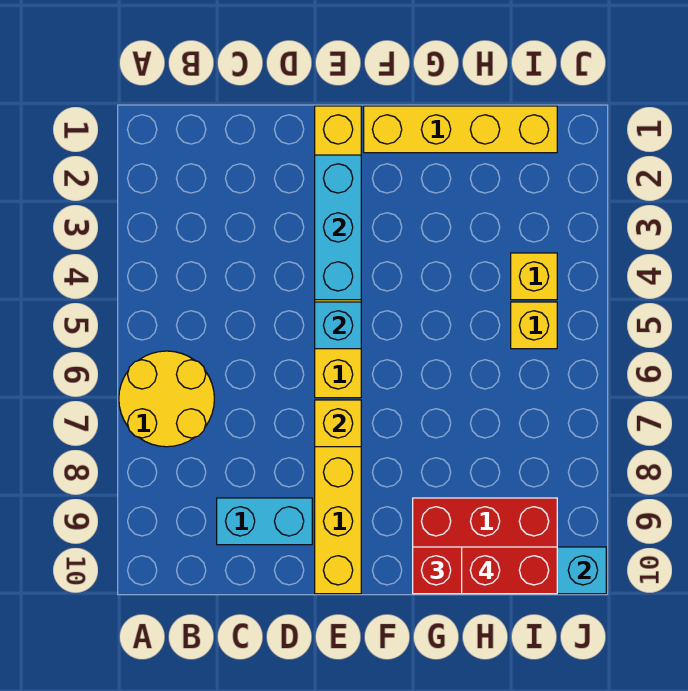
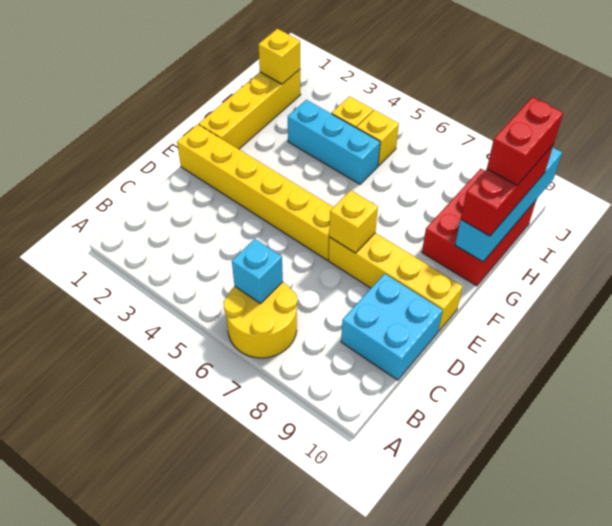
cyan brick C9:D9 level 1 -> cyan brick C9:D10 level 1
cyan brick E2:E4 level 2 -> cyan brick H3:H5 level 1
cyan brick E5 level 2 -> cyan brick B6 level 2
none -> yellow brick I1 level 2

